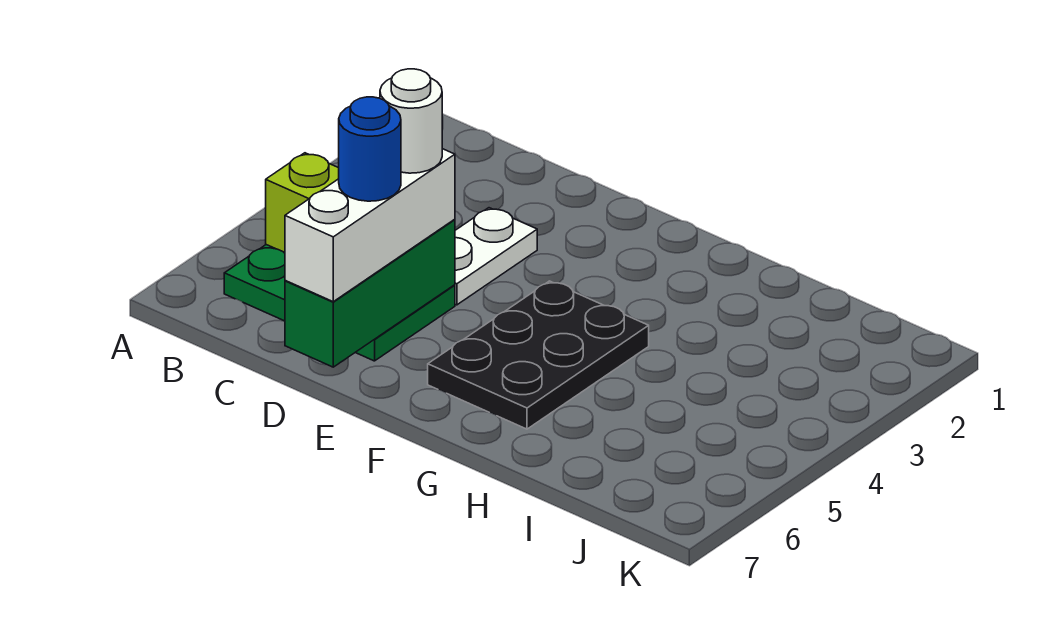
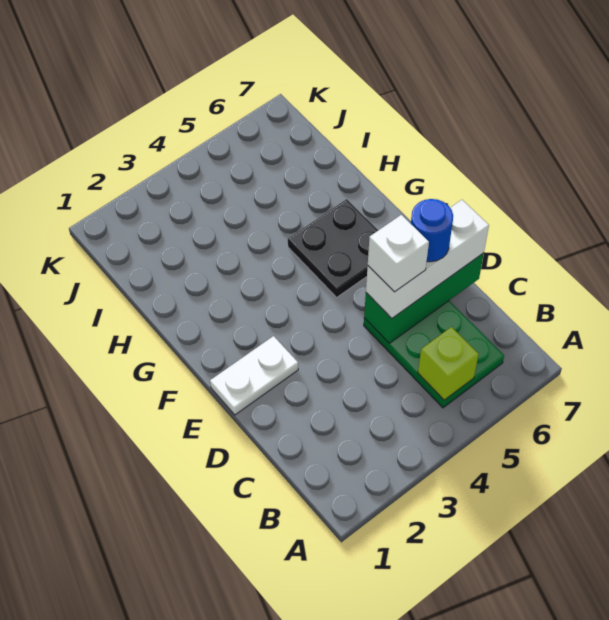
white plate D3:D4 level 1 -> white plate E1:E2 level 1
white round brick D5 level 4 -> white brick D5 level 4
black plate F4:G6 level 1 -> black plate F5:G6 level 1

